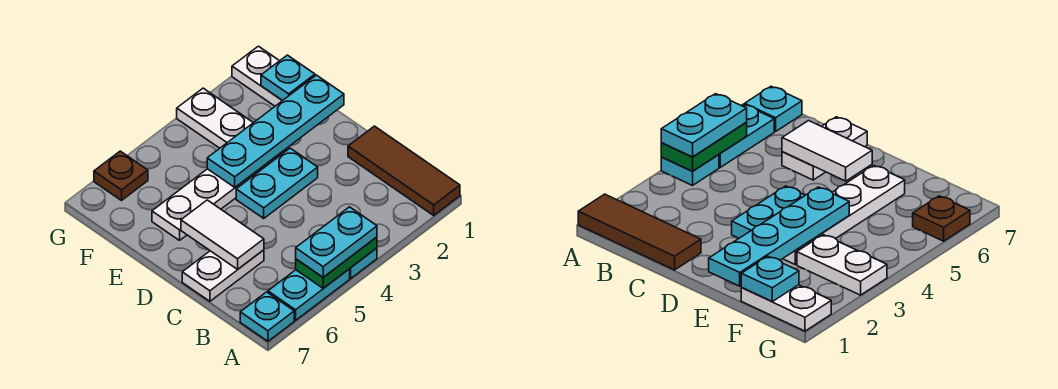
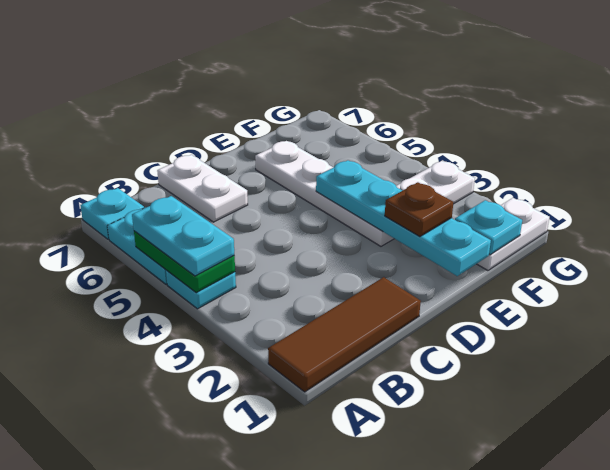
white tile C6:D6 level 2 -> none
cyan plate D3:D4 level 1 -> none
brown plate G6 level 1 -> brown plate E2 level 3

